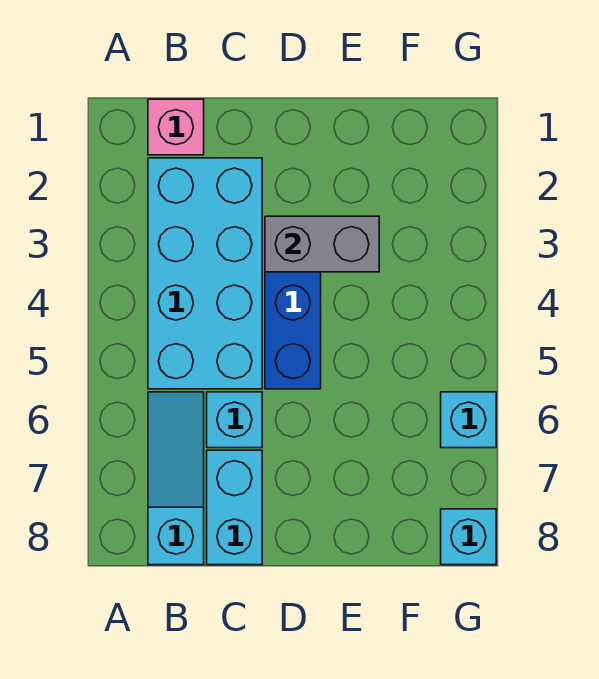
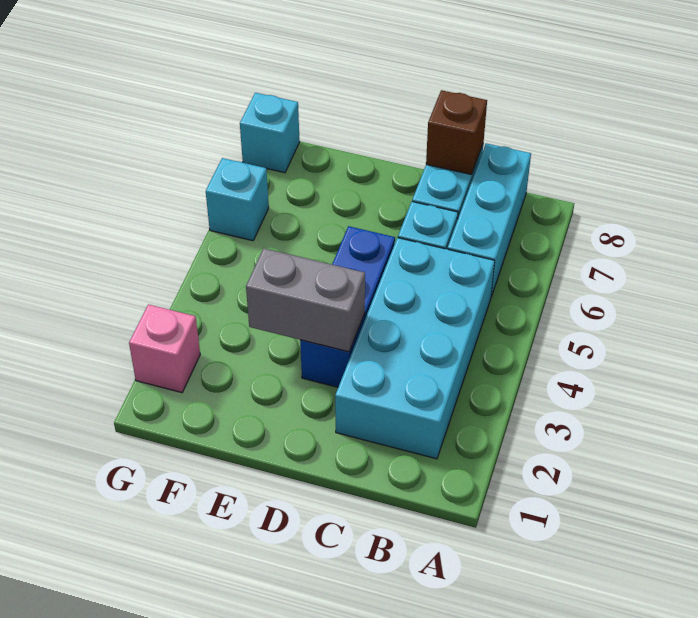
pink brick B1 level 1 -> pink brick G2 level 1
cyan slope B6:B8 level 1 top 8 -> cyan brick B6:B8 level 1
none -> brown brick C8 level 2

